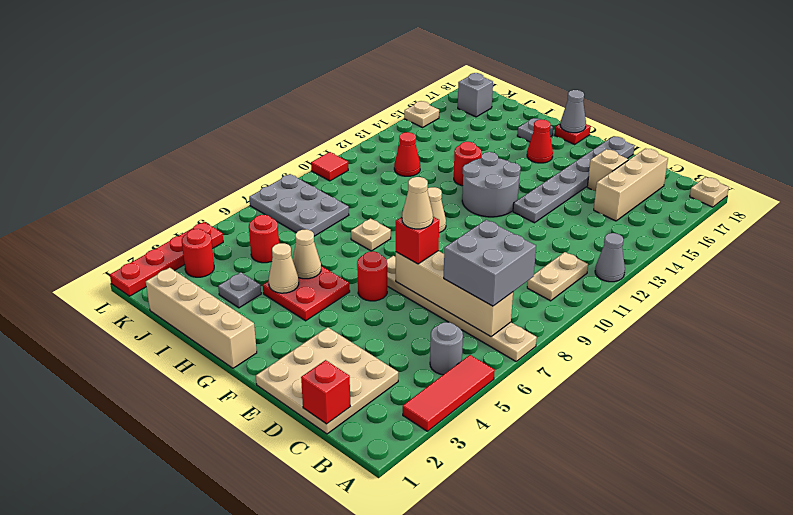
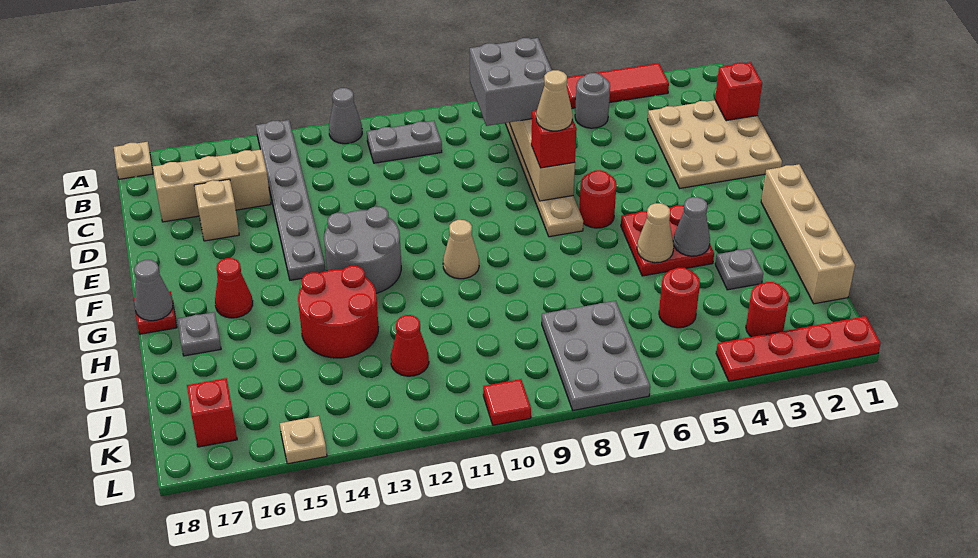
tan plate B10:B11 level 1 -> grey plate B10:B11 level 1
grey plate E13:E18 level 1 -> grey plate A14:F14 level 1
tan cone H4 level 2 -> grey cone H4 level 2
tan plate H8 level 1 -> none
red round brick H13 level 1 -> red round brick H13:I14 level 1
grey brick K17 level 1 -> red brick K17 level 1

